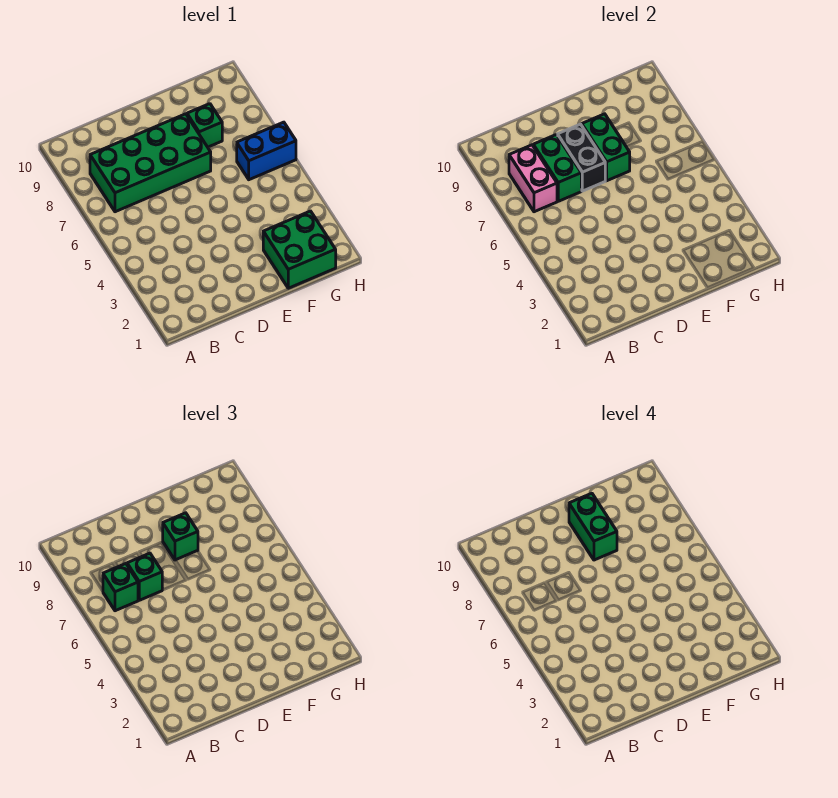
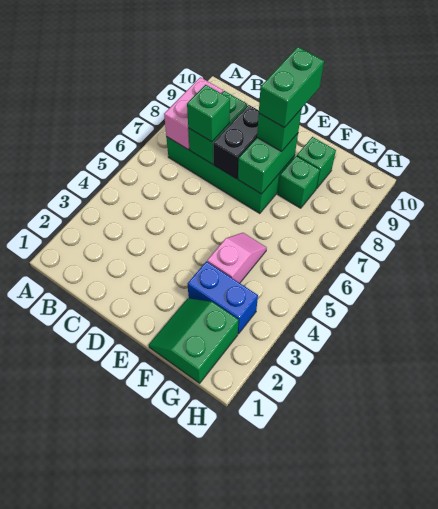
green brick B7 level 3 -> green brick F9 level 1
green brick F1:G2 level 1 -> green slope F1:G2 level 1 top G
none -> pink slope F4:F5 level 1 top 4
blue brick G6:H6 level 1 -> blue brick F3:G3 level 1

